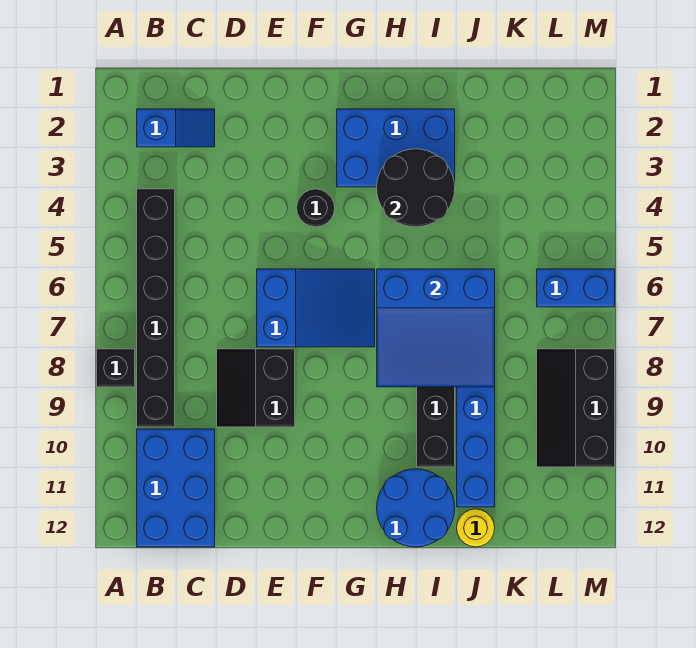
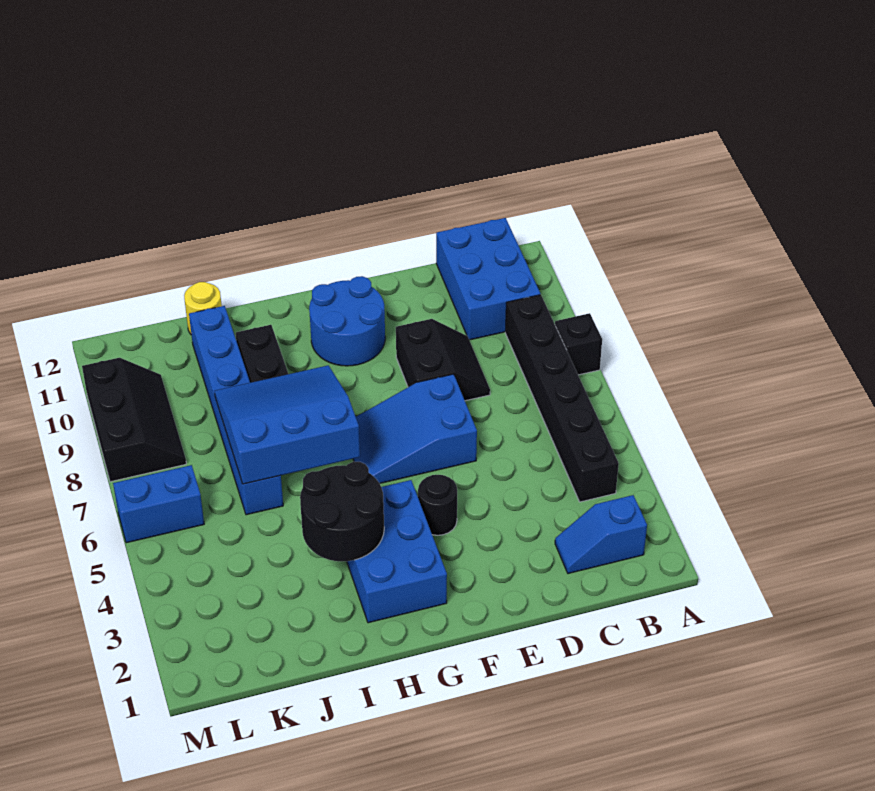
blue brick G2:I3 level 1 -> blue brick G2:H4 level 1
blue round brick H11:I12 level 1 -> blue round brick F10:G11 level 1

